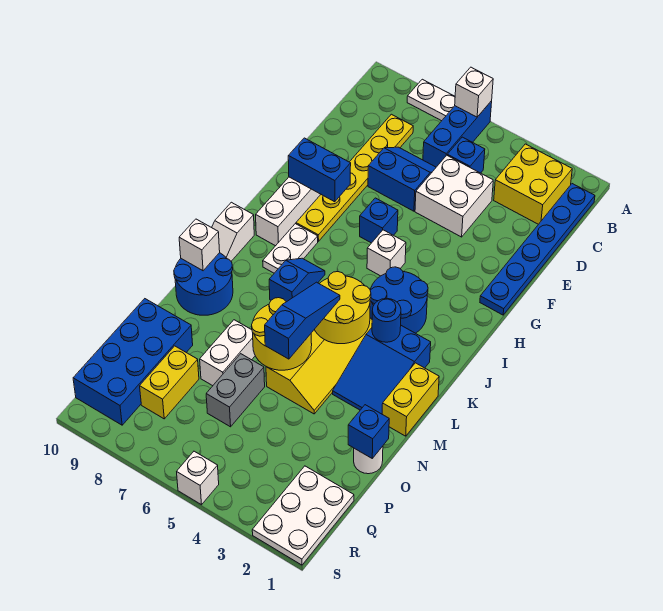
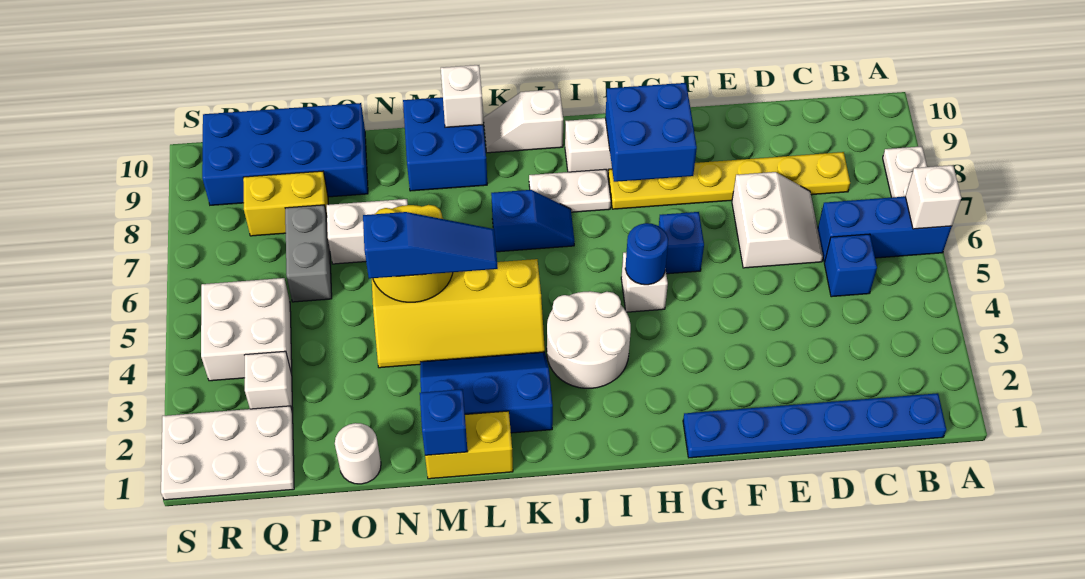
yellow brick B2:C3 level 1 -> none
white brick D4:E5 level 1 -> white brick Q4:R5 level 1
blue slope D6:E7 level 1 top E -> white slope D6:E7 level 1 top E
blue brick G8:G9 level 2 -> blue brick G8:H9 level 2
blue round brick I3:J4 level 1 -> white round brick I3:J4 level 1
blue slope K2:M3 level 1 top K -> blue slope K2:M3 level 1 top 2
blue round brick K3 level 2 -> blue round brick H5 level 2
yellow round brick K4:L5 level 2 -> none
blue round brick L9:M10 level 1 -> blue brick L9:M10 level 1
blue brick O1 level 2 -> blue brick M1 level 2
grey brick O6:P6 level 1 -> grey brick P6:P7 level 1
white brick S5 level 1 -> white brick Q3 level 1

